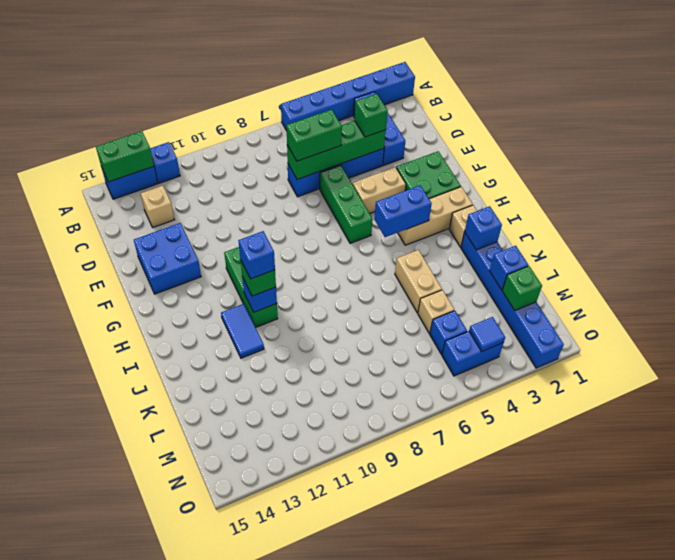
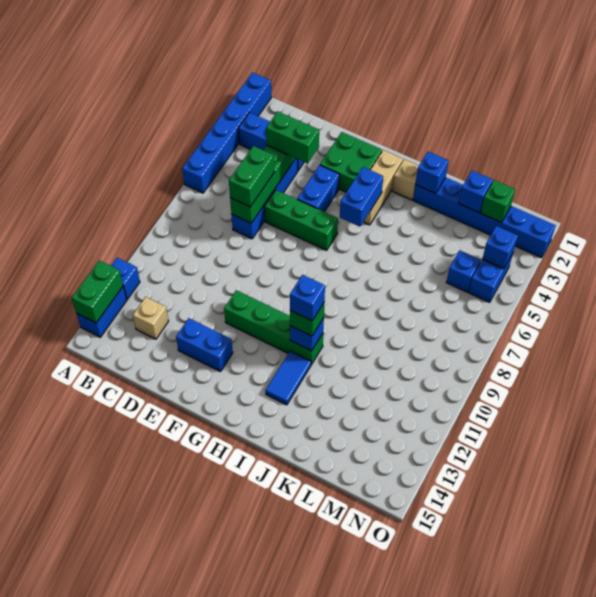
green brick D4 level 3 -> green brick D4:E4 level 3
blue brick E13:F14 level 1 -> blue brick E13:F13 level 1
tan brick F4:F5 level 1 -> blue brick F4:F5 level 1
green brick G11:I11 level 1 -> green brick F11:I11 level 1
blue tile I12:J12 level 1 -> blue tile I12:I13 level 1
tan brick J5:K5 level 1 -> none
tan brick L5 level 1 -> none
blue tile N4 level 2 -> blue brick N4 level 2

